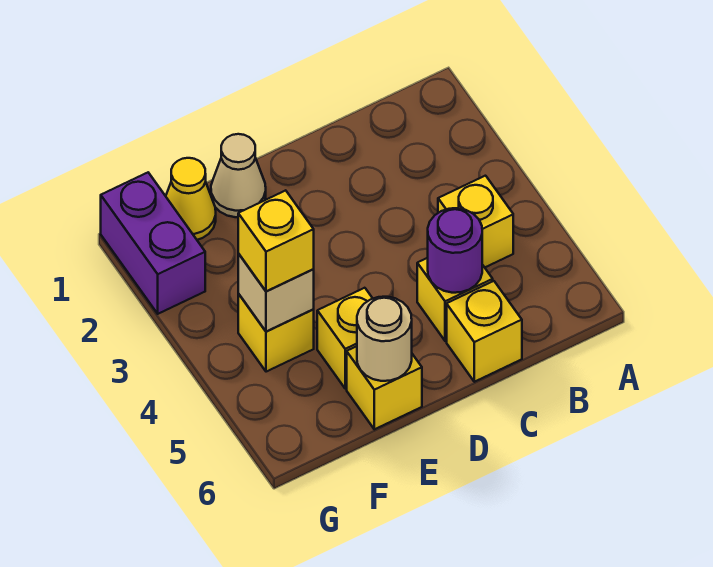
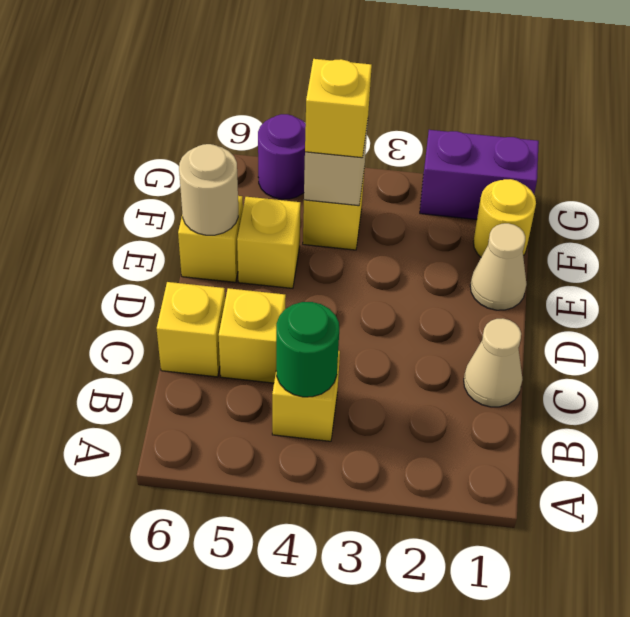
none -> green round brick B4 level 2
none -> tan cone C1 level 1
purple round brick C5 level 2 -> purple round brick G5 level 1
yellow cone F1 level 1 -> yellow round brick F1 level 1

